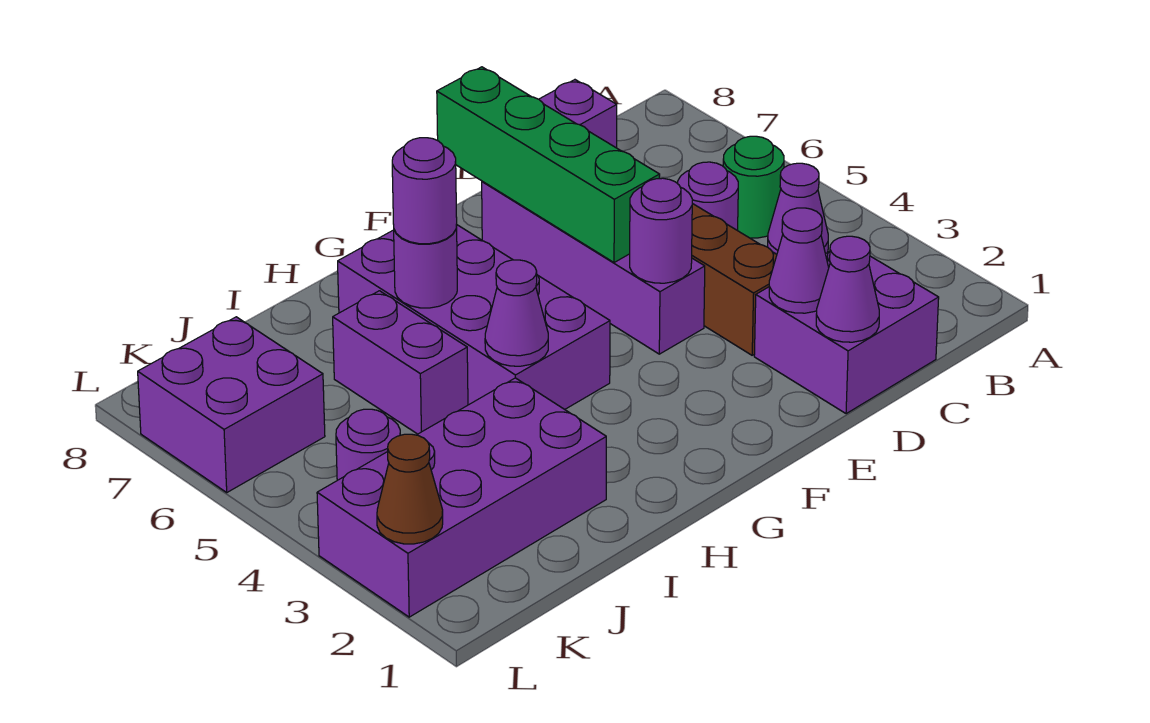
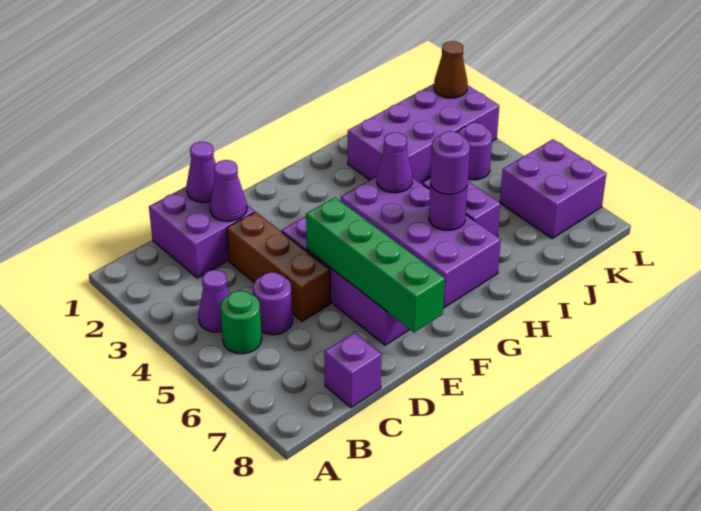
purple round brick E4 level 2 -> none

